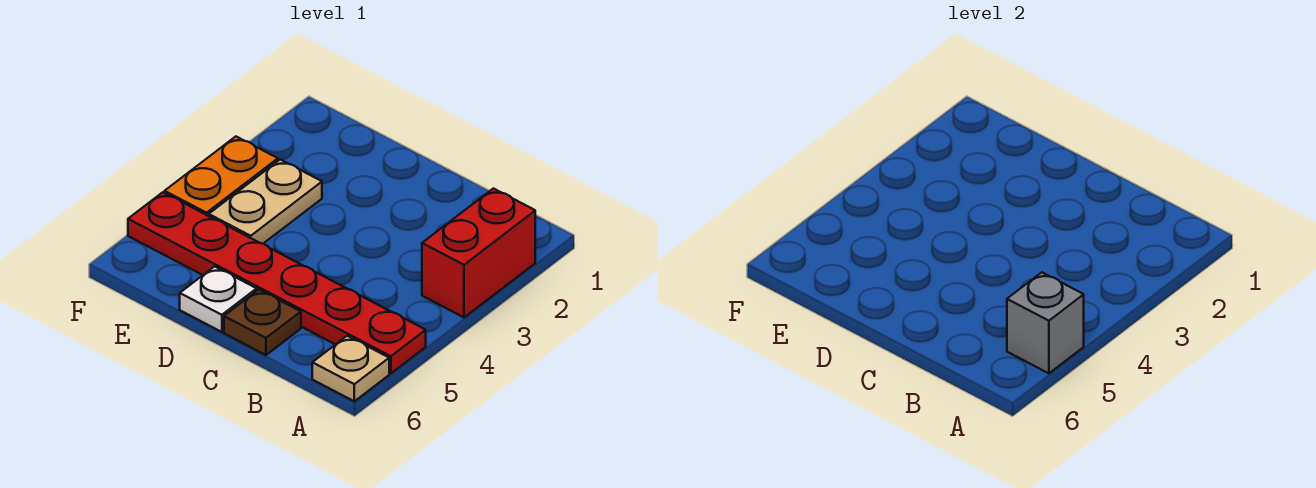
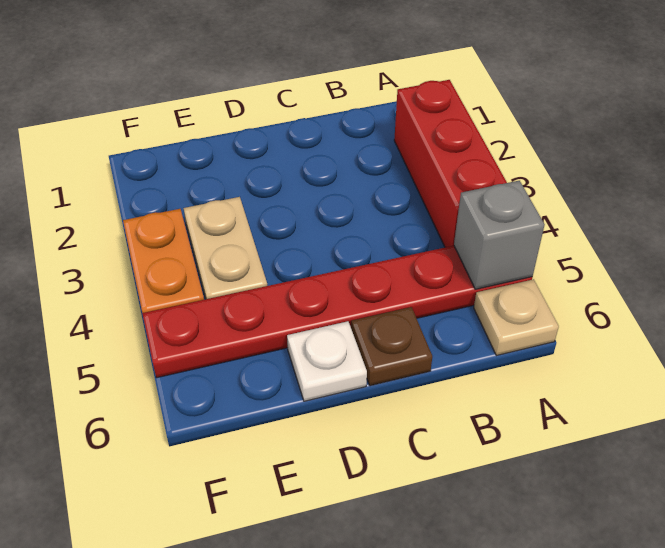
red brick A2:A3 level 1 -> red brick A2:A4 level 1

